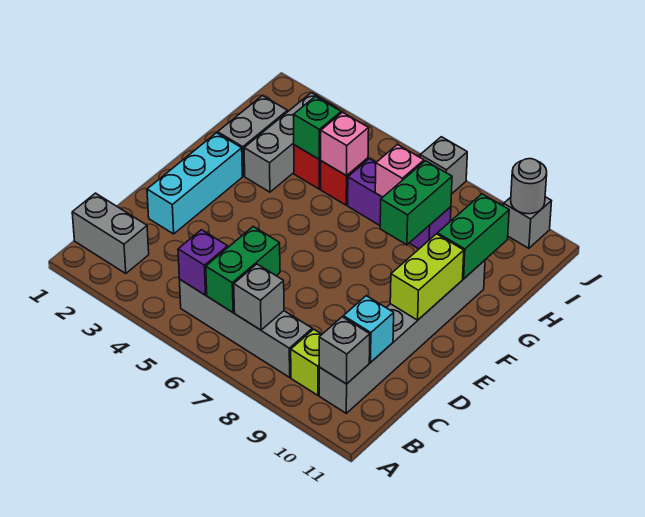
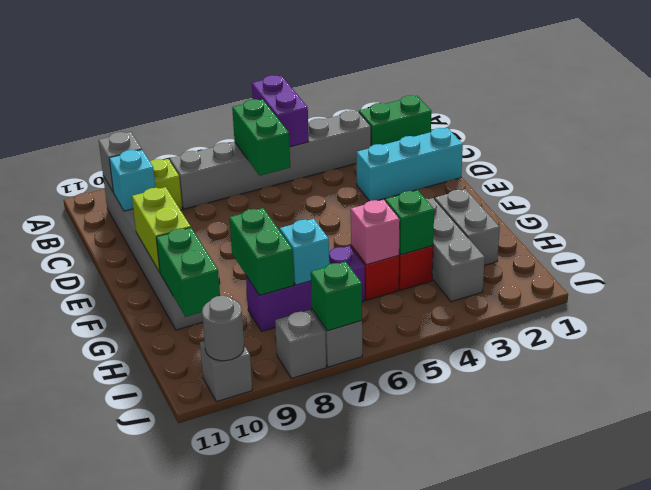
grey brick B1:B2 level 1 -> green brick B1:B2 level 1
grey brick B5:B8 level 1 -> grey brick B3:B8 level 1
purple brick B5 level 2 -> purple brick A5:B5 level 2
grey brick B7 level 2 -> grey brick J8 level 1
cyan brick D2:F2 level 1 -> cyan brick D1:D3 level 1
pink brick H7 level 2 -> cyan brick H7 level 2
none -> green brick J7 level 2

